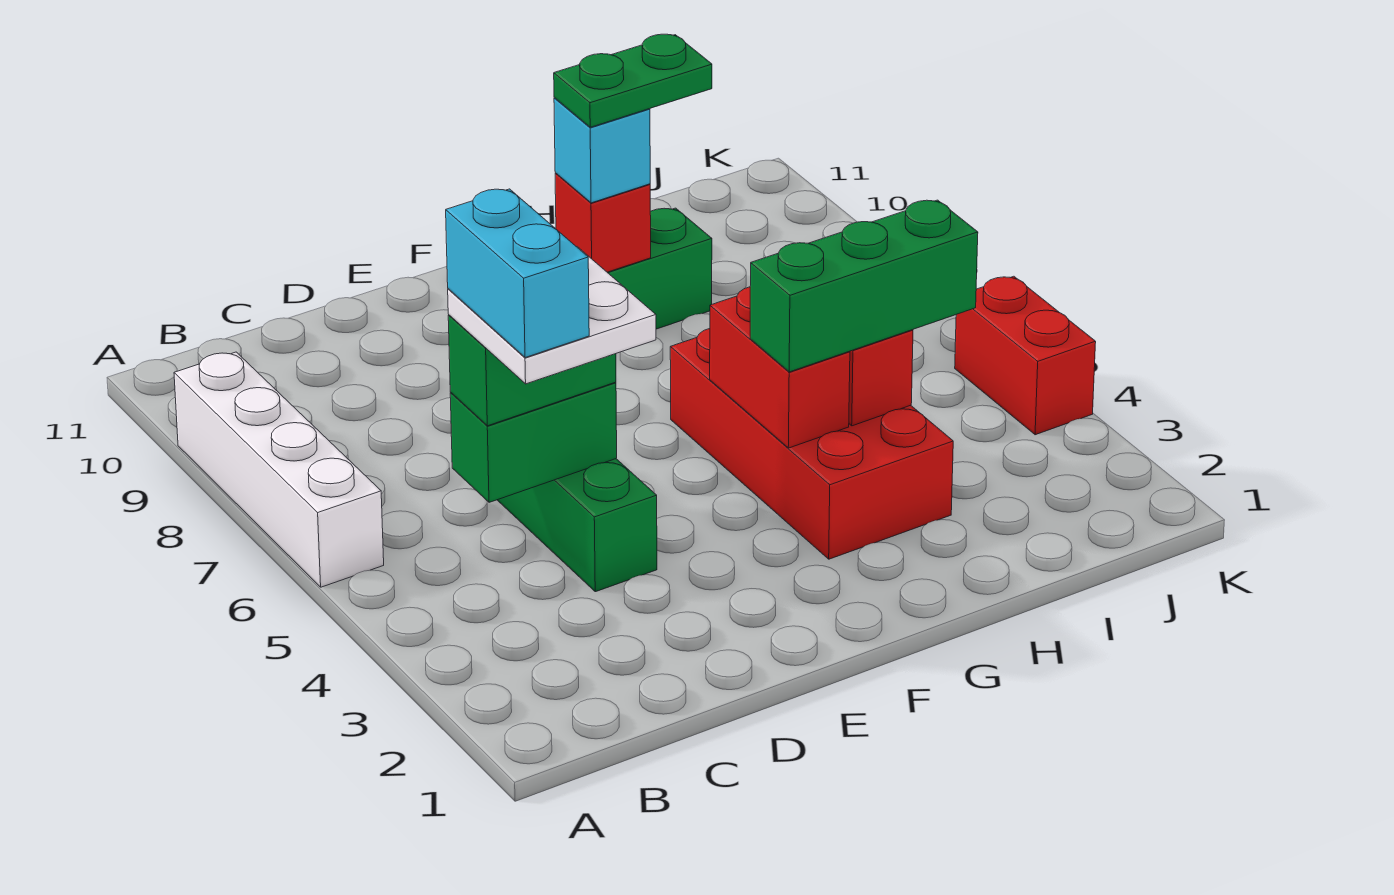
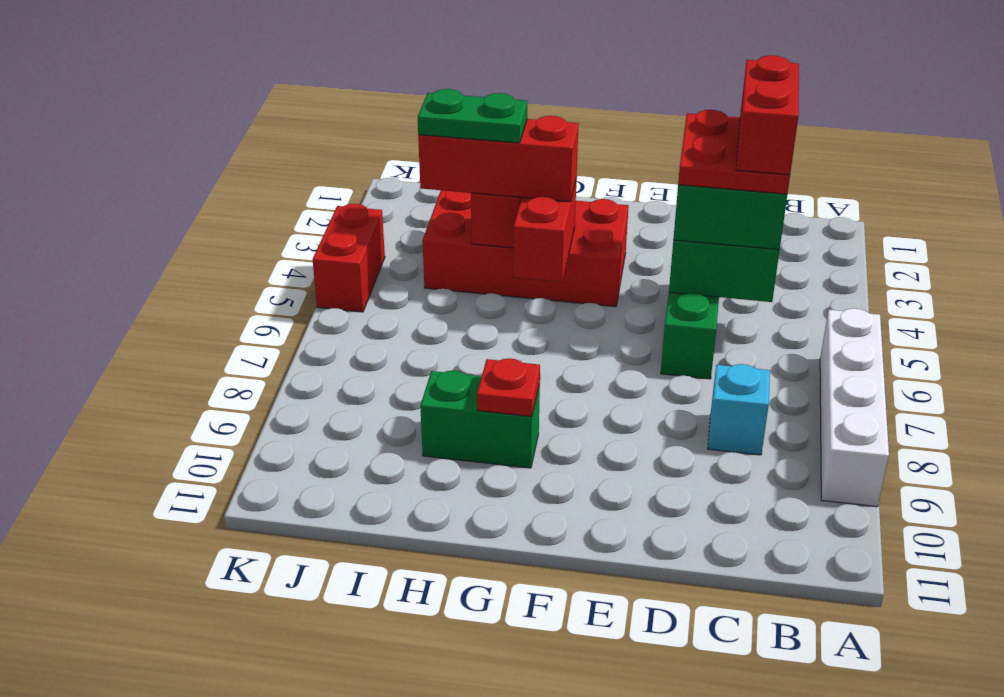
white plate C4:D5 level 4 -> red plate C4:D5 level 4
cyan brick C4:C5 level 5 -> red brick C4:C5 level 5
red brick G3:H6 level 1 -> red brick F3:I4 level 1
green brick G4:I4 level 3 -> red brick G4:I4 level 3
red brick G9 level 2 -> red plate G9 level 2
cyan brick G9 level 3 -> cyan brick C8 level 1
green plate G9:H9 level 4 -> green plate H4:I4 level 4

